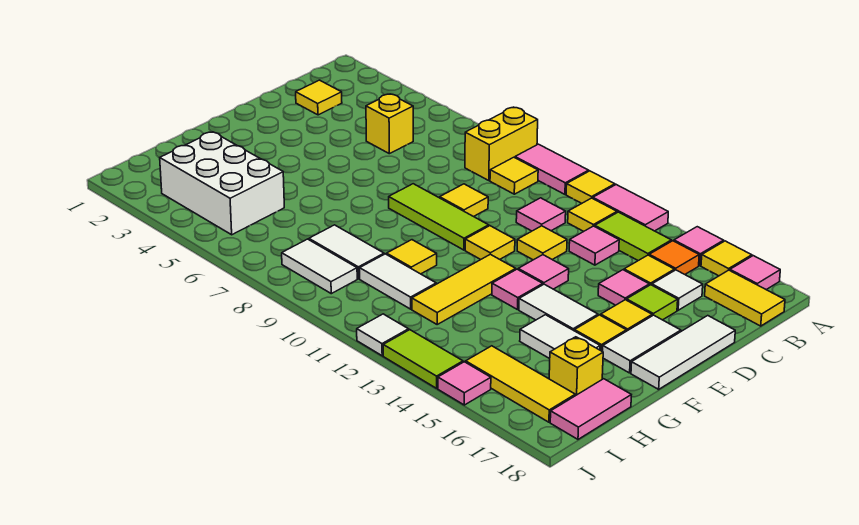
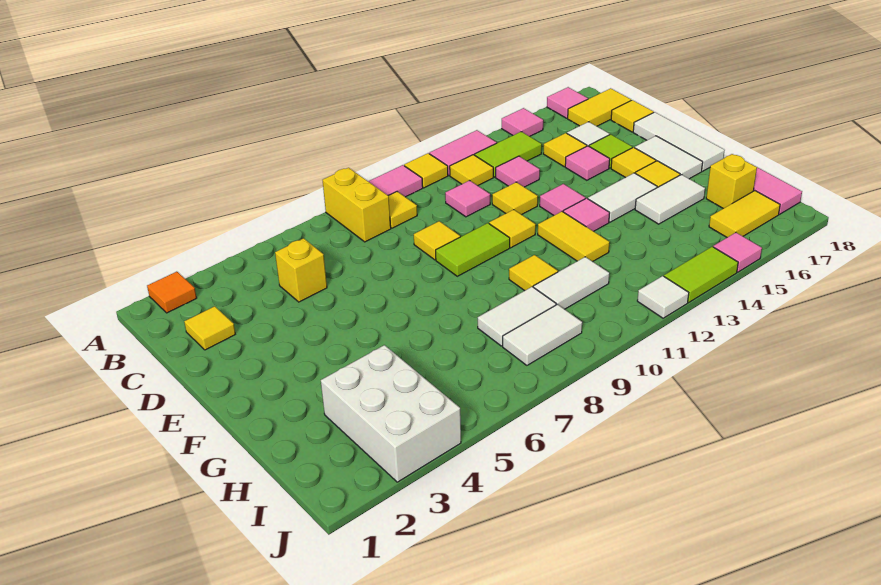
yellow tile A16 level 1 -> yellow tile C18 level 1
orange tile B15 level 1 -> orange tile A2 level 1
lime tile E8:E10 level 1 -> lime tile E9:E10 level 1
yellow tile F12:H12 level 1 -> yellow tile F12:G12 level 1
white brick H3:I5 level 1 -> white brick H3:J4 level 1
yellow tile I15:I17 level 1 -> yellow tile I16:I17 level 1

